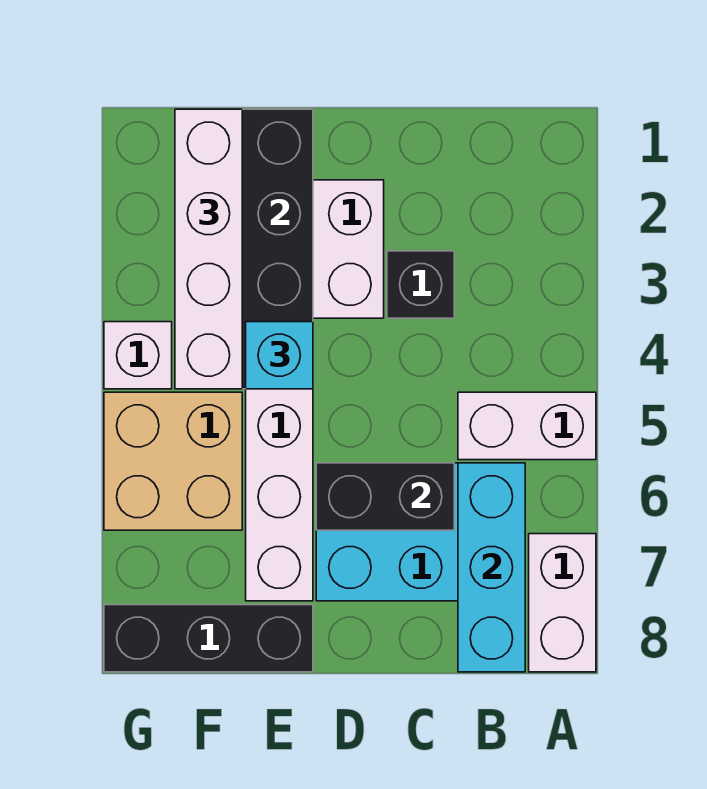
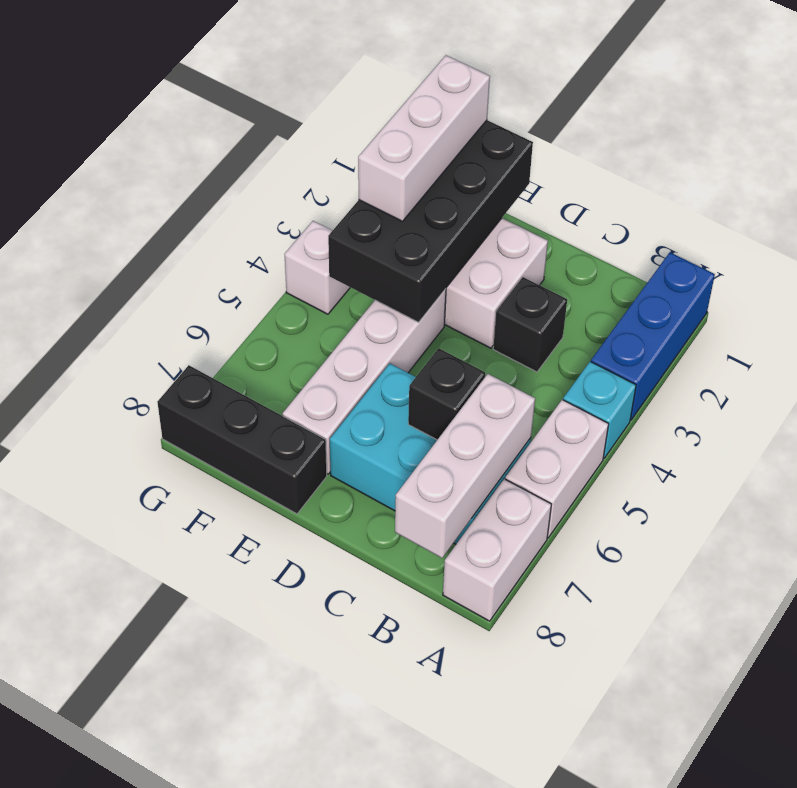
none -> blue brick A1:A3 level 1
white brick A5:B5 level 1 -> white brick A5:A6 level 1
cyan brick B6:B8 level 2 -> white brick B6:B8 level 2
black brick C6:D6 level 2 -> black brick C6 level 2
cyan brick E4 level 3 -> cyan brick A4 level 1
white brick F1:F4 level 3 -> white brick F1:F3 level 3
tan brick F5:G6 level 1 -> none

